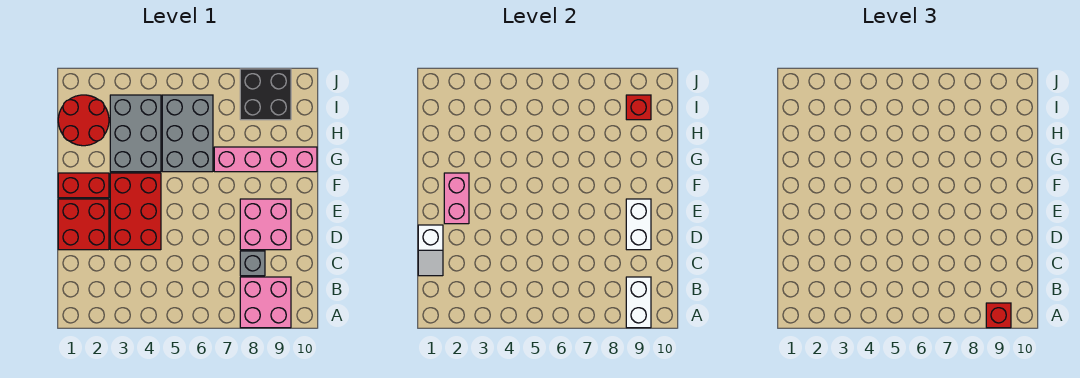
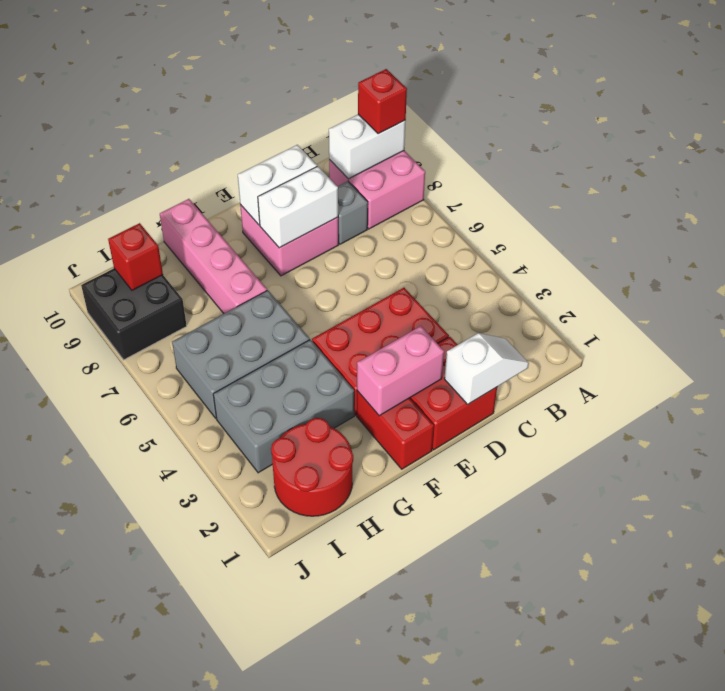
none -> white brick D8:E8 level 2

